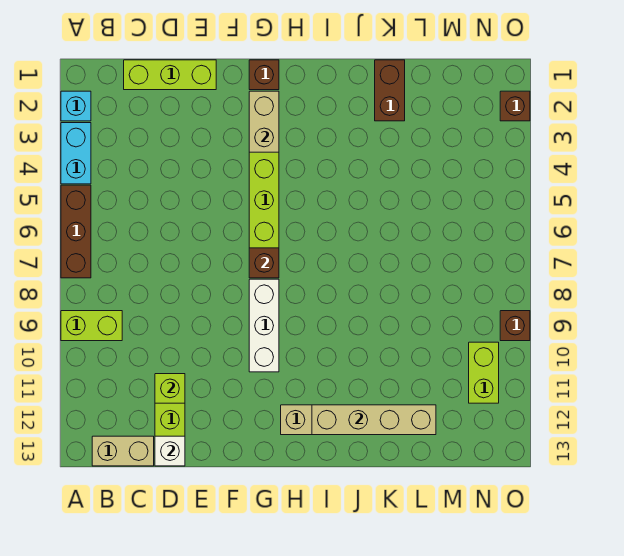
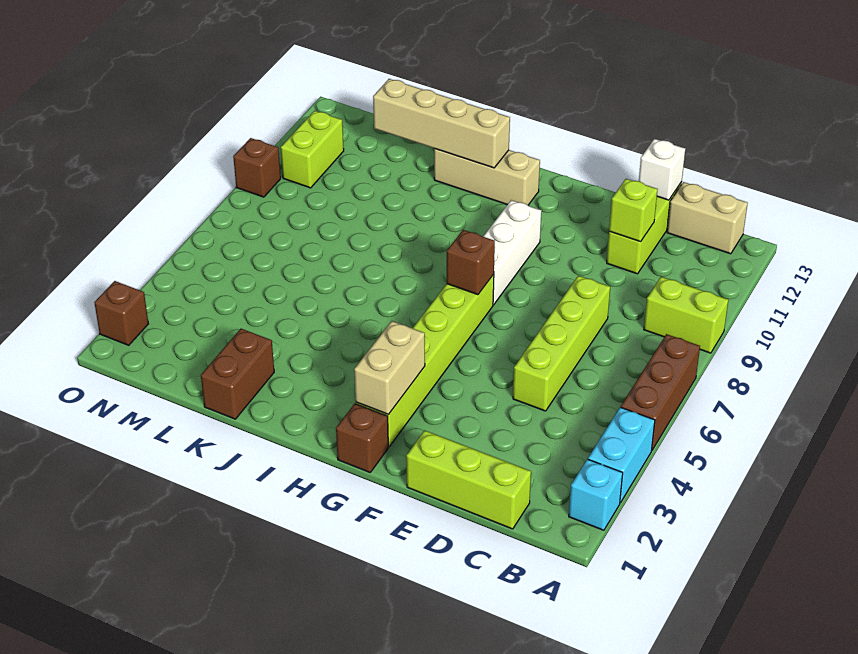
none -> lime brick D5:D8 level 1

